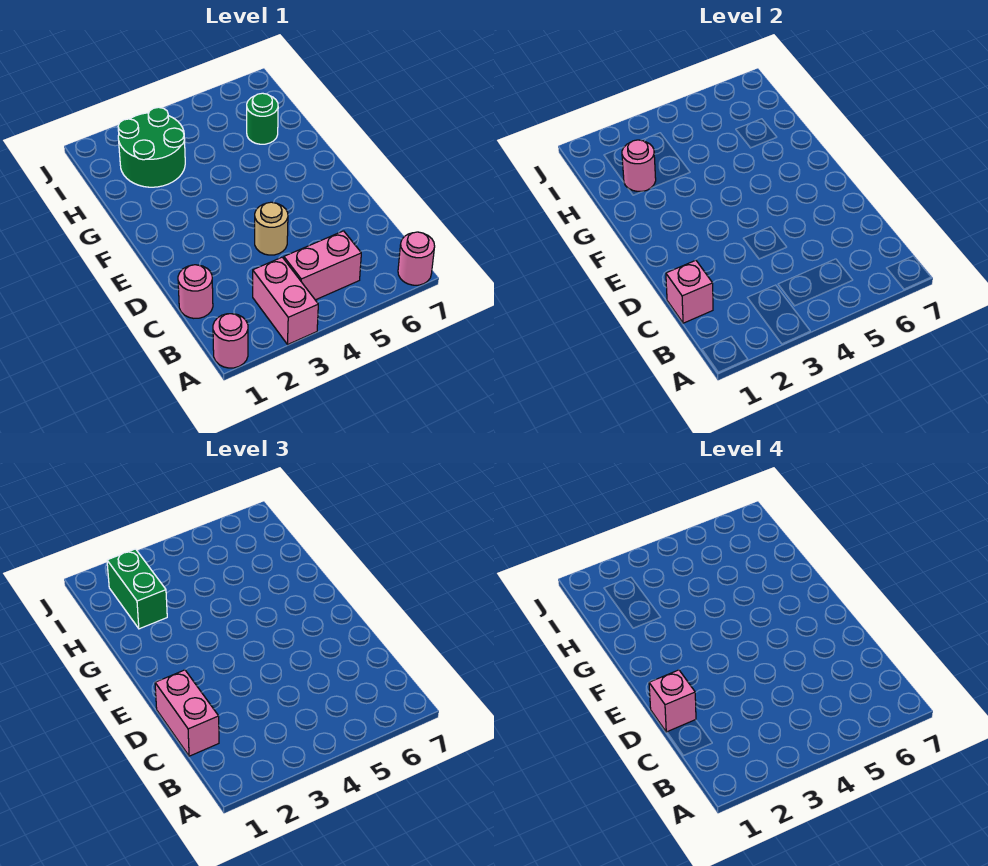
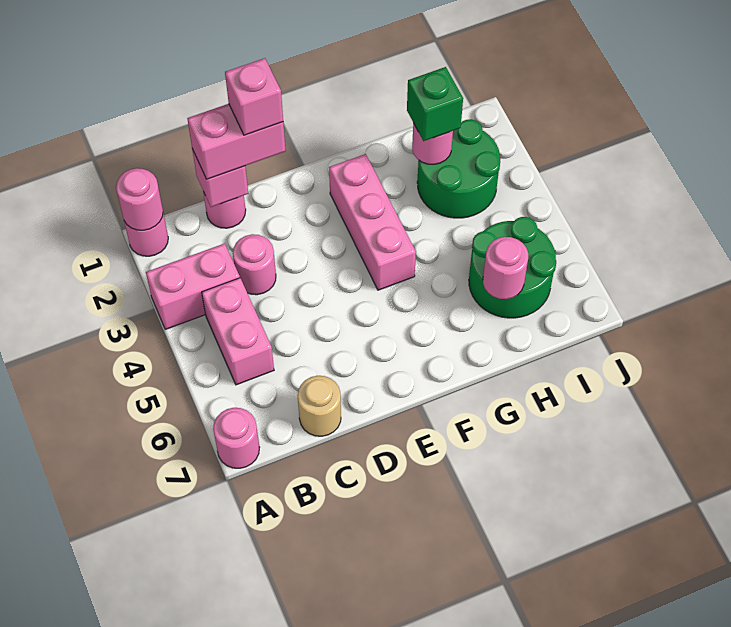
none -> pink round brick A1 level 2
none -> pink round brick C3 level 1
tan round brick D4 level 1 -> tan round brick C7 level 1
none -> pink brick F2:F4 level 1
green brick H2:I2 level 3 -> green brick H2 level 3
green round brick H6 level 1 -> green round brick H5:I6 level 1
none -> pink round brick H6 level 2

